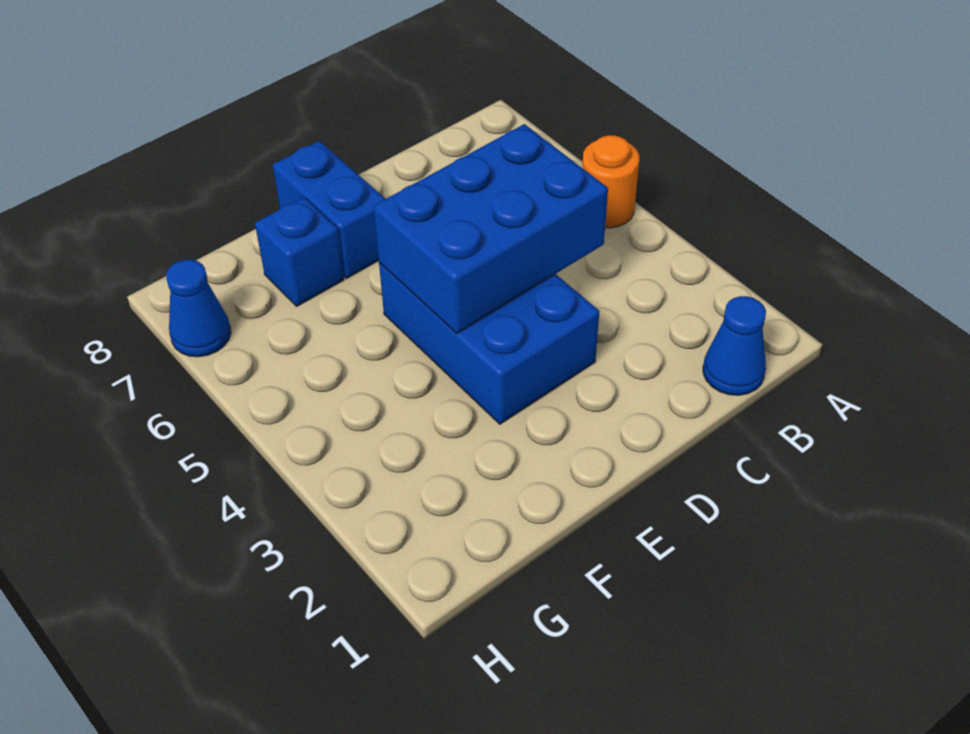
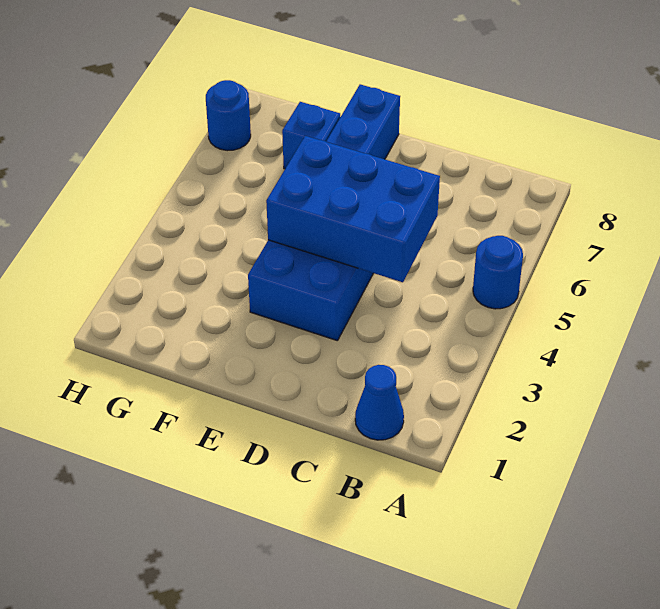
orange round brick A5 level 1 -> blue round brick A5 level 1
blue cone H7 level 1 -> blue round brick H7 level 1

